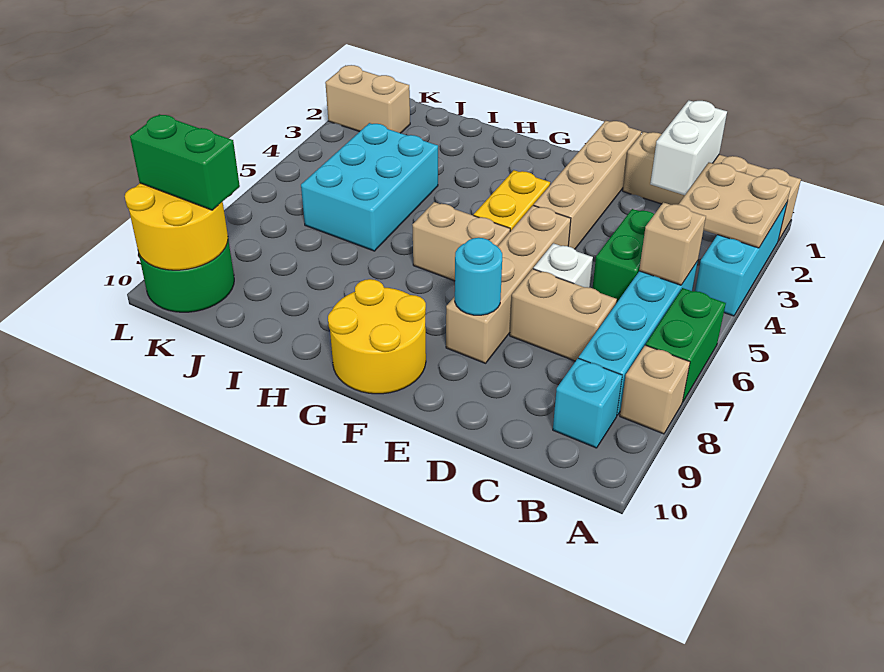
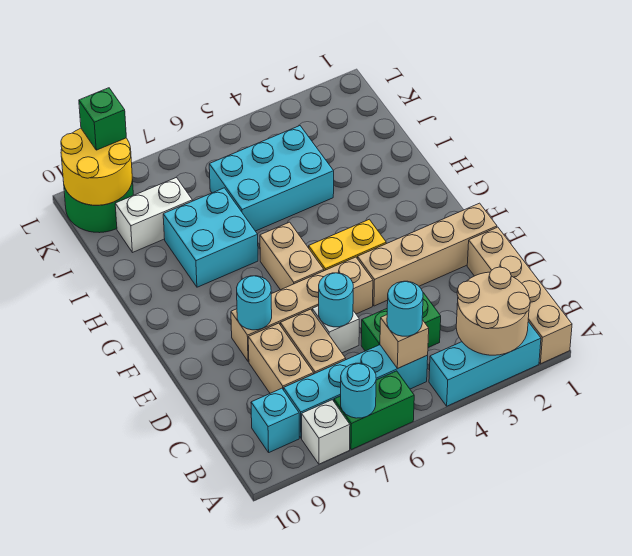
tan plate A2:B3 level 2 -> tan round brick A2:B3 level 2
none -> cyan round brick A7 level 2
tan brick A8 level 1 -> white brick A8 level 1
none -> cyan round brick B5 level 3
white brick C1:C2 level 2 -> white brick J8:J9 level 1
none -> cyan round brick D6 level 2
yellow round brick F9:G10 level 1 -> none
none -> cyan brick H7:I8 level 1
tan brick K2:L2 level 1 -> tan brick C8:D8 level 1
green brick K9:L9 level 3 -> green brick L9 level 3

